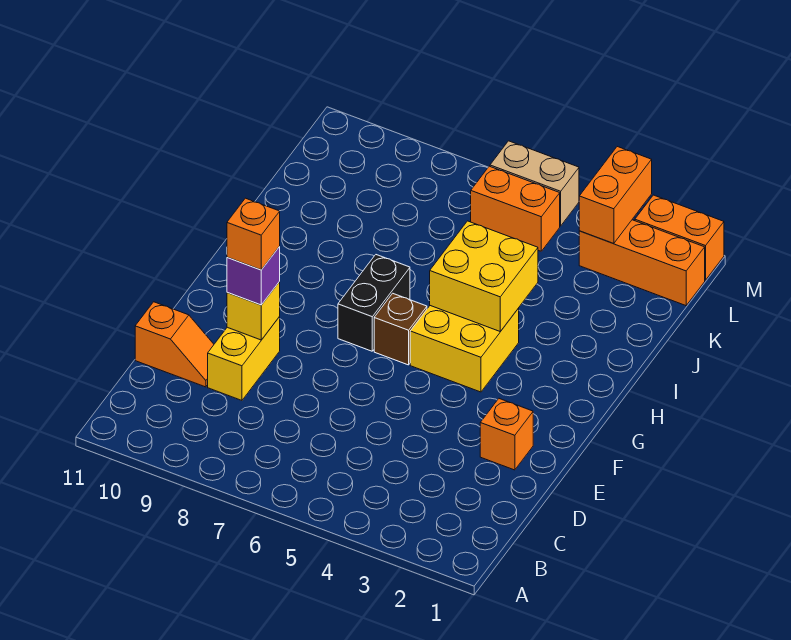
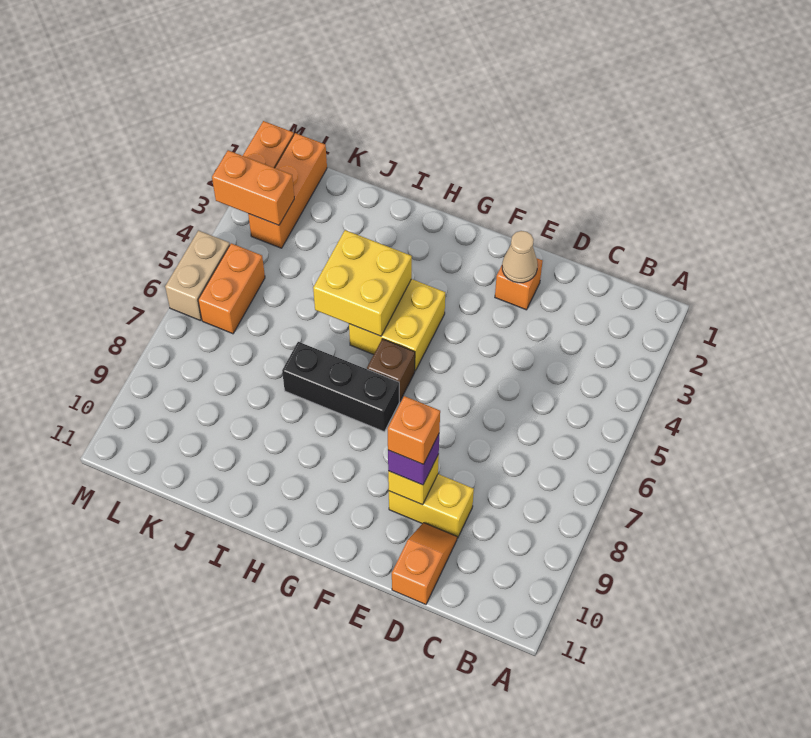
none -> tan cone E2 level 2
black brick G7:H7 level 1 -> black brick G7:I7 level 1

